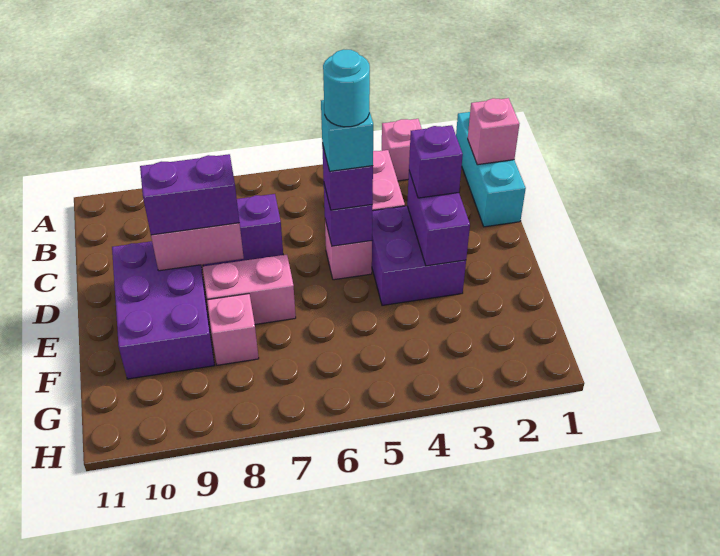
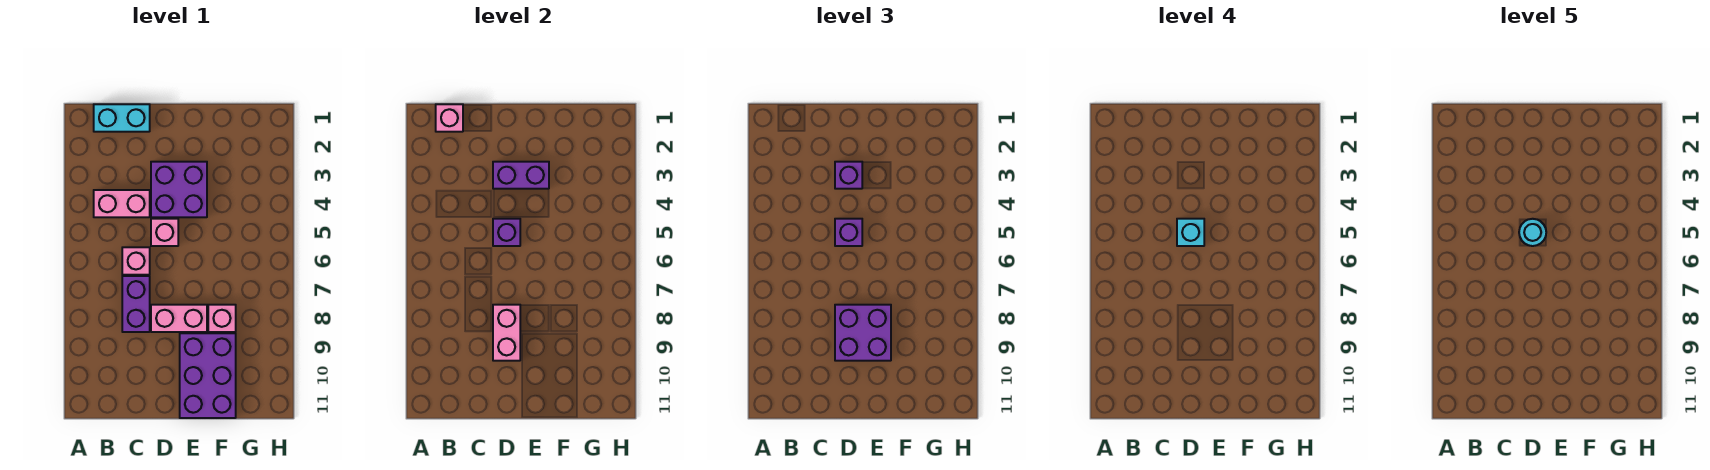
cyan brick A1:C1 level 1 -> cyan brick B1:C1 level 1
pink brick A3 level 1 -> pink brick C6 level 1
purple brick D8:D9 level 3 -> purple brick D8:E9 level 3
purple brick D9:F10 level 1 -> purple brick E9:F11 level 1
pink brick E7:E8 level 1 -> pink brick D8:E8 level 1

